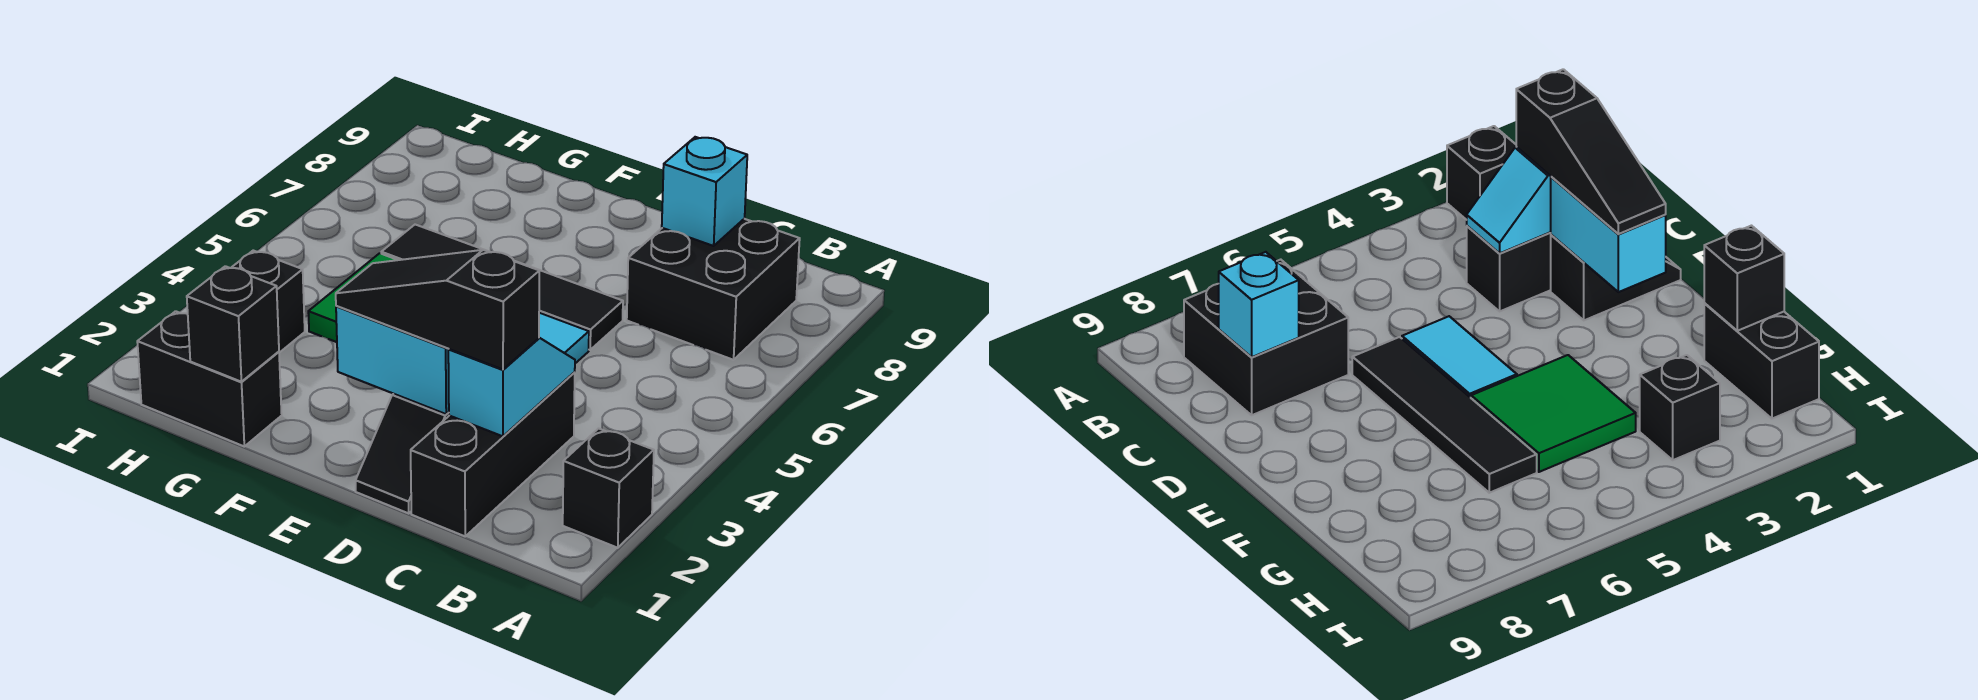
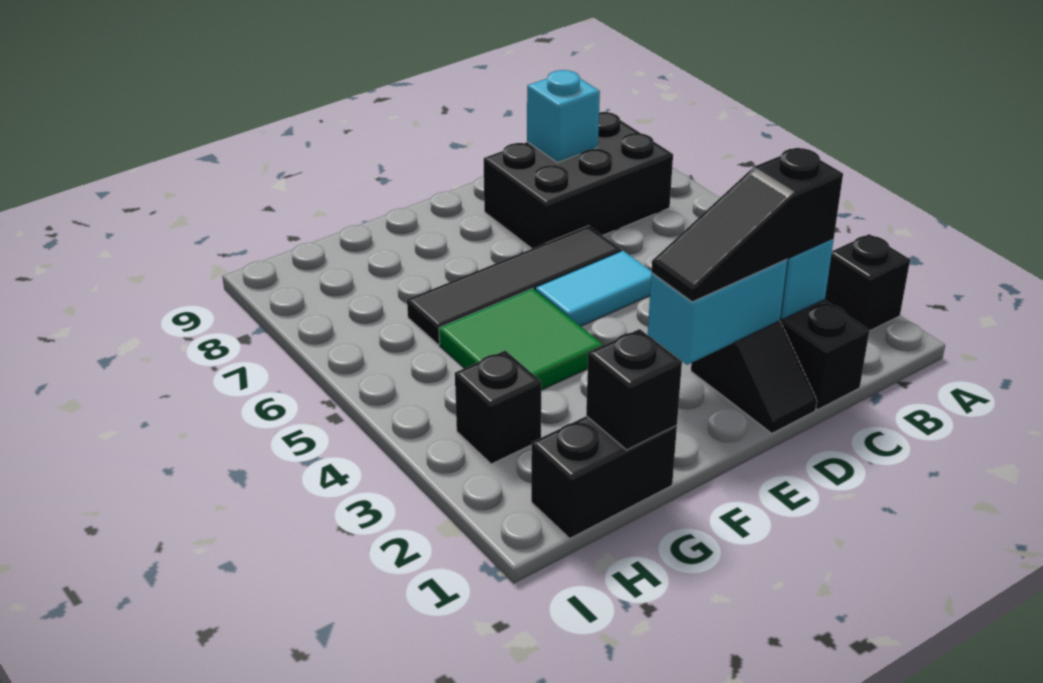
black brick B7:C8 level 1 -> black brick B7:D8 level 1

